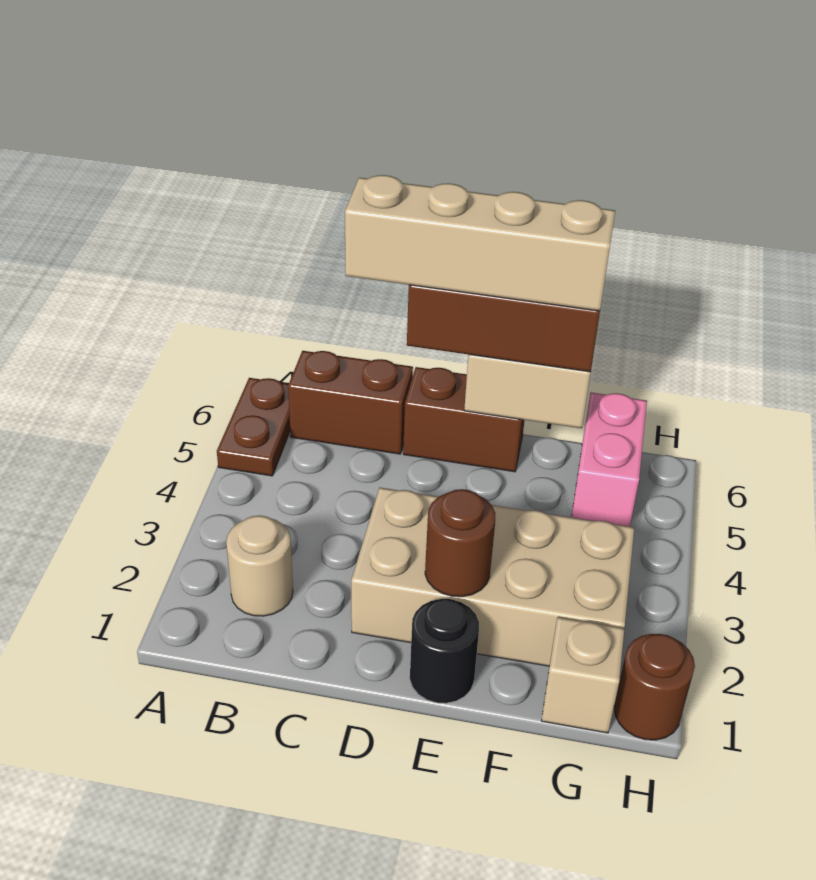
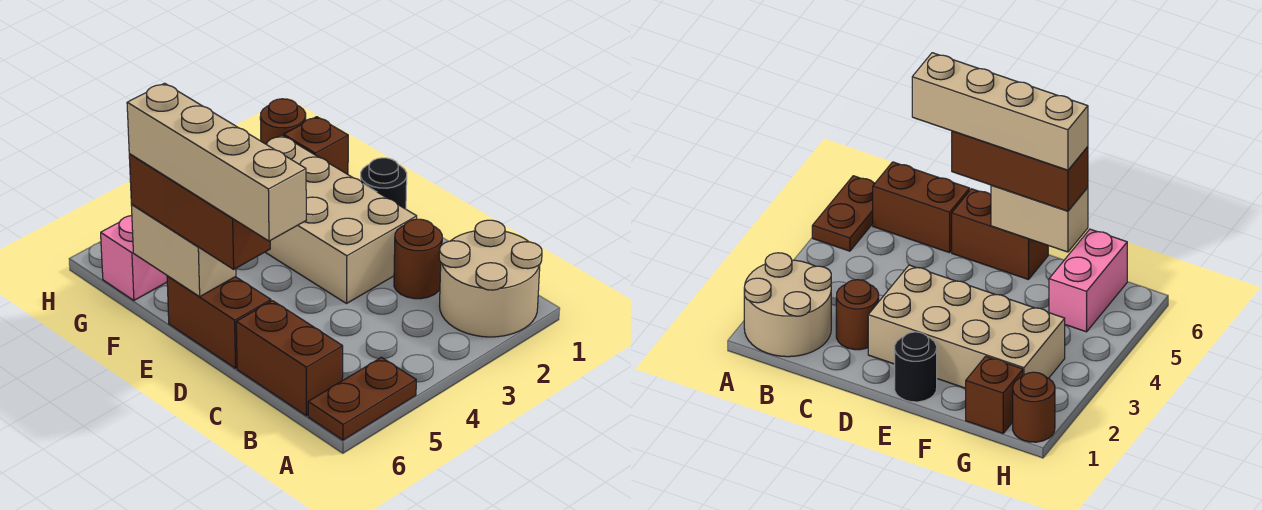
tan round brick B2 level 1 -> tan round brick A1:B2 level 1
brown round brick E2 level 2 -> brown round brick C2 level 1
tan brick G1 level 1 -> brown brick G1 level 1

